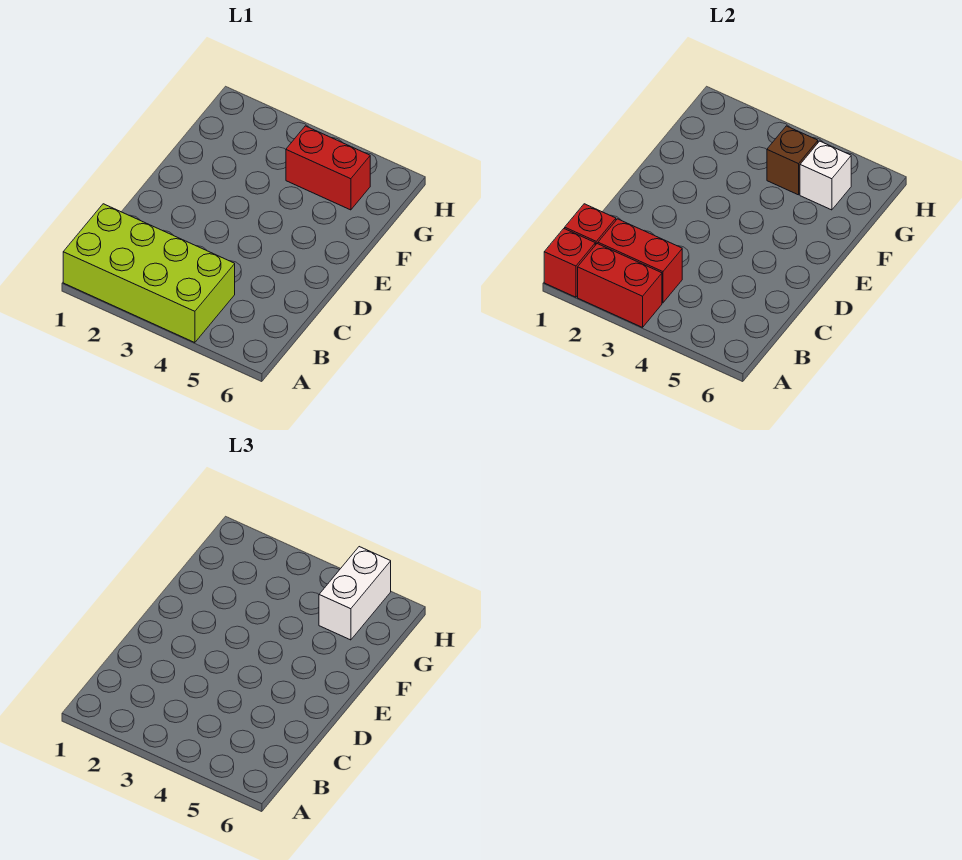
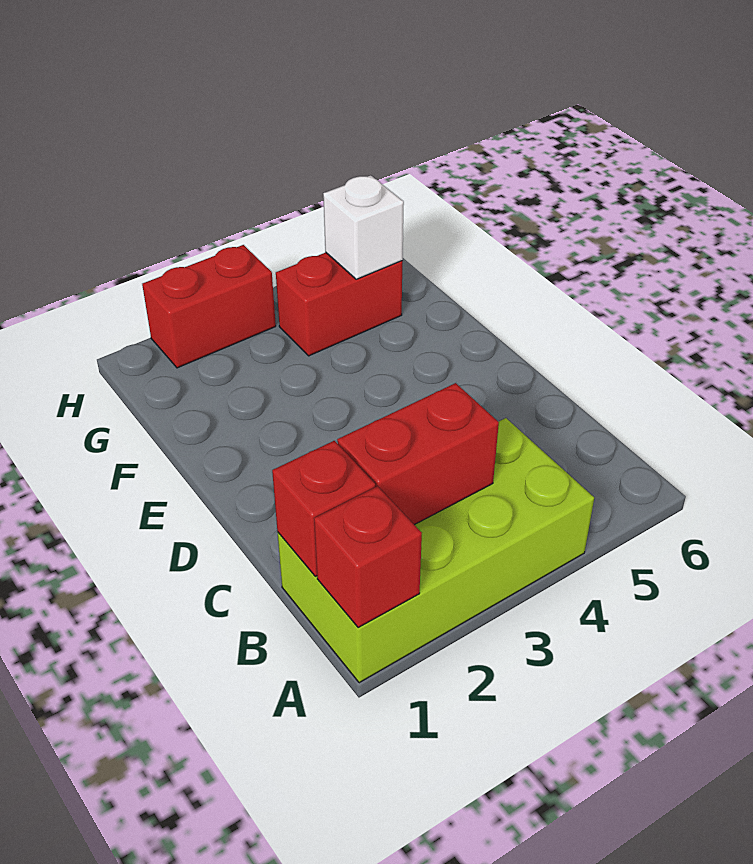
red brick A2:A3 level 2 -> red brick H2:H3 level 1
brown brick G4 level 2 -> none
white brick G5:H5 level 3 -> none

